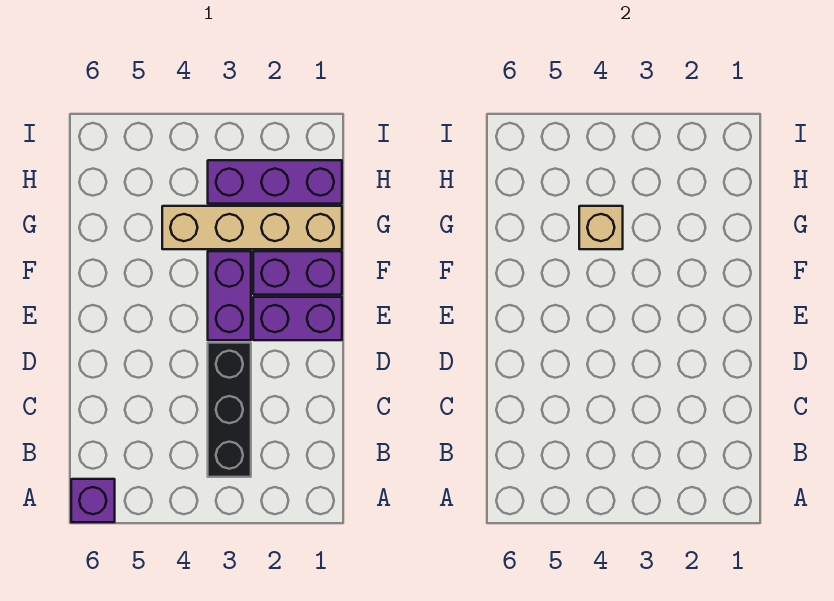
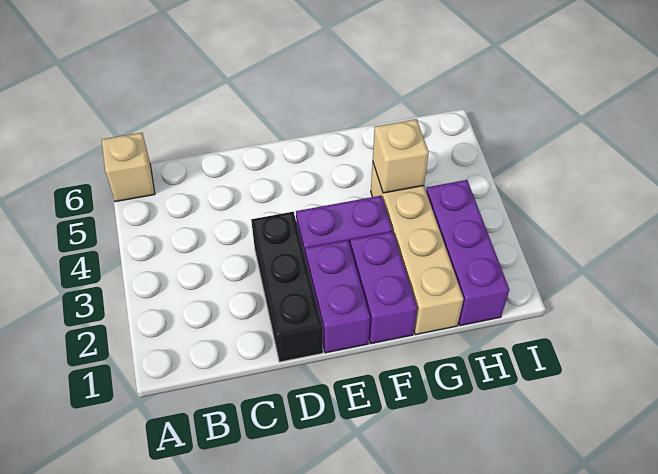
purple brick A6 level 1 -> tan brick A6 level 1
black brick B3:D3 level 1 -> black brick D1:D3 level 1

